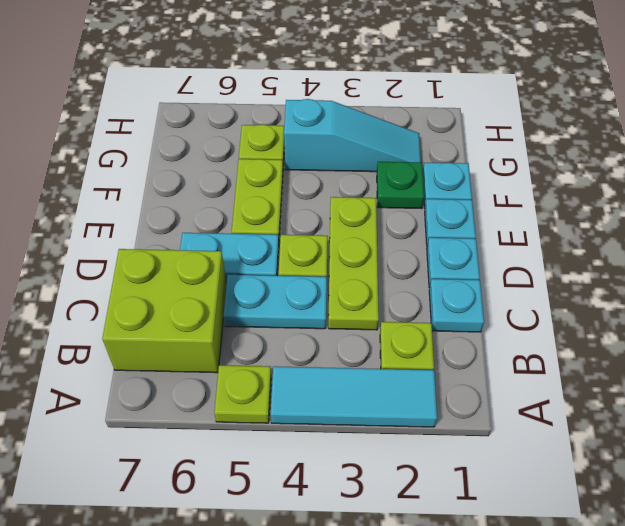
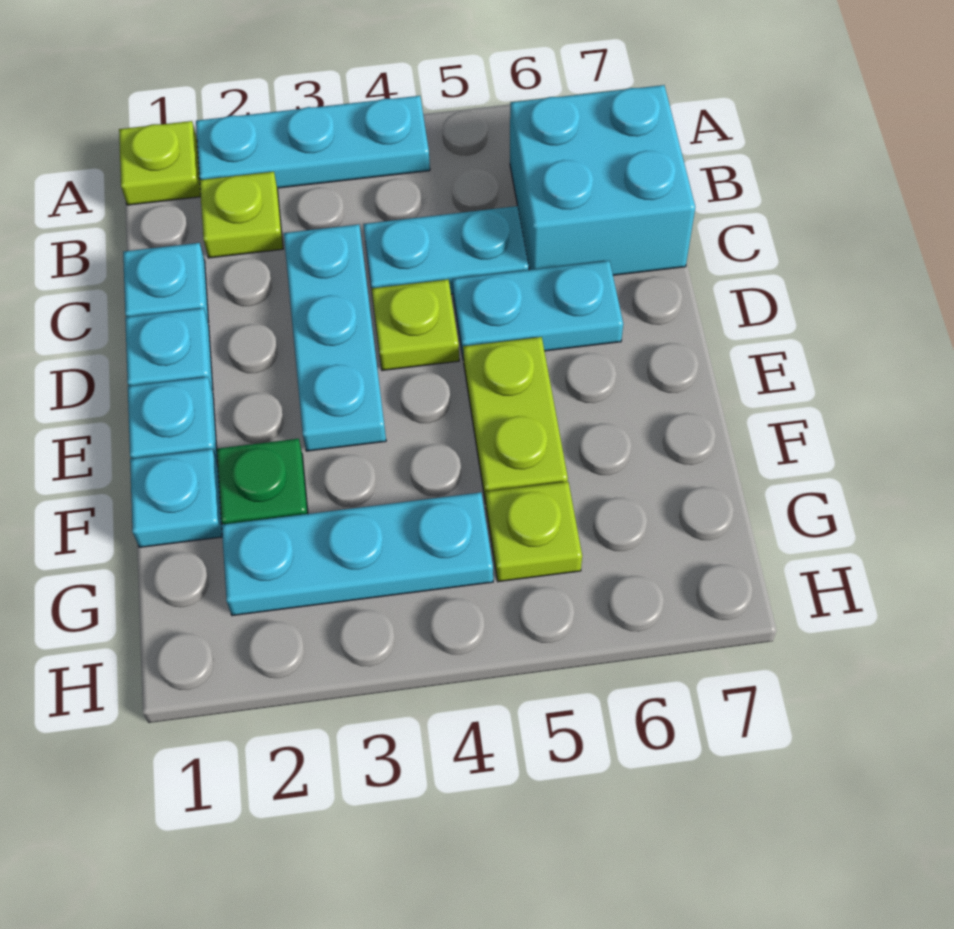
cyan tile A2:A4 level 1 -> cyan plate A2:A4 level 1
lime plate A5 level 1 -> lime plate A1 level 1
lime brick B6:C7 level 1 -> cyan brick B6:C7 level 1
lime plate C3:E3 level 1 -> cyan plate C3:E3 level 1
cyan slope G2:G4 level 1 top 4 -> cyan plate G2:G4 level 1

